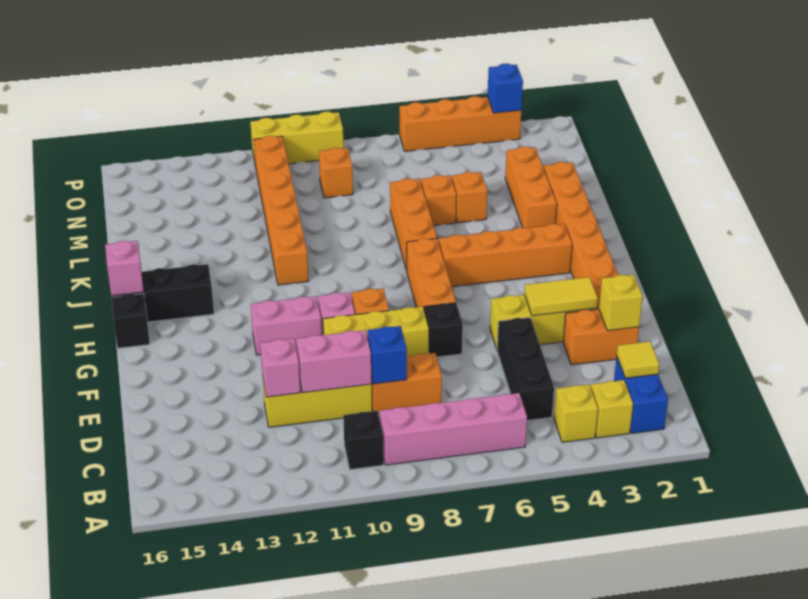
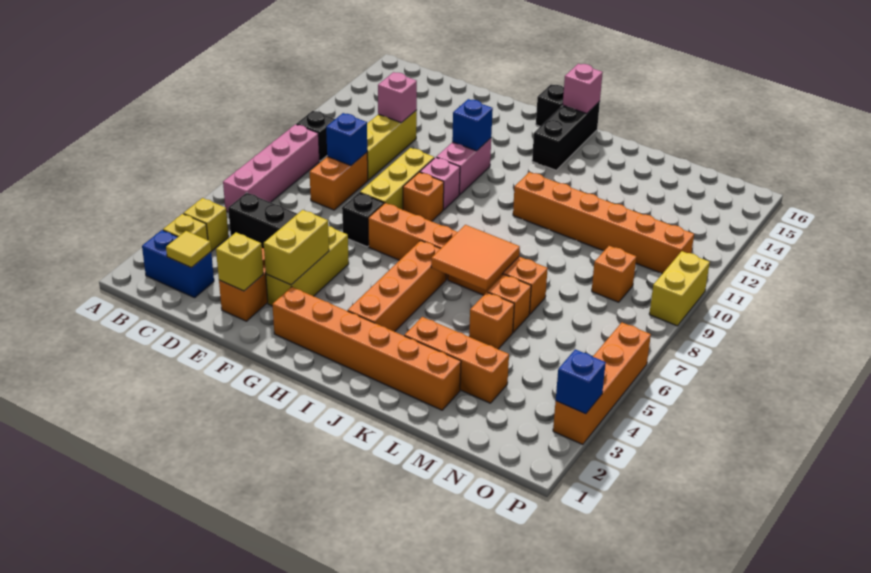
pink brick D10:D11 level 2 -> none
yellow tile F3:F4 level 2 -> yellow brick F3:F4 level 2
none -> blue brick G12 level 2
none -> orange tile J6:K7 level 2
yellow brick P9:P11 level 1 -> yellow brick P9:P10 level 1

